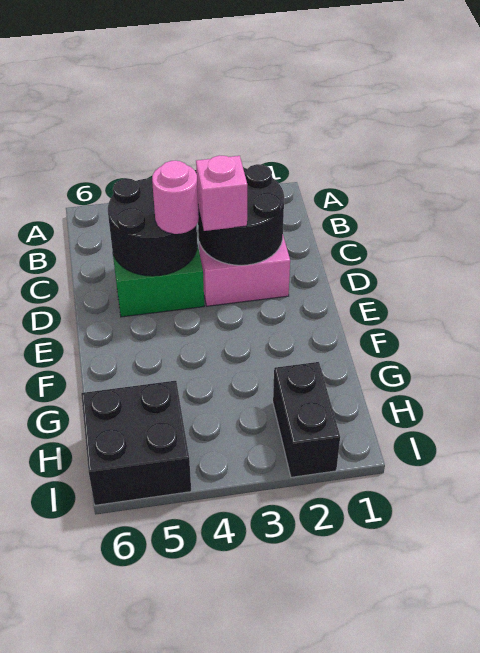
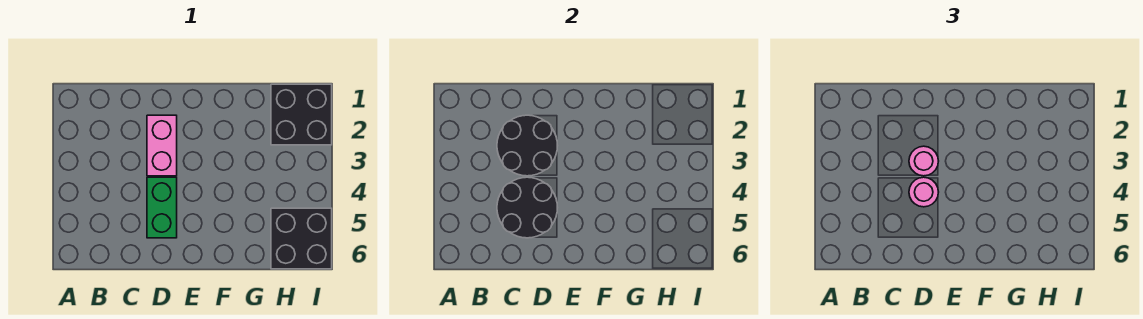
pink brick D3 level 3 -> pink round brick D3 level 3
black brick H2:I2 level 1 -> black brick H1:I2 level 1

